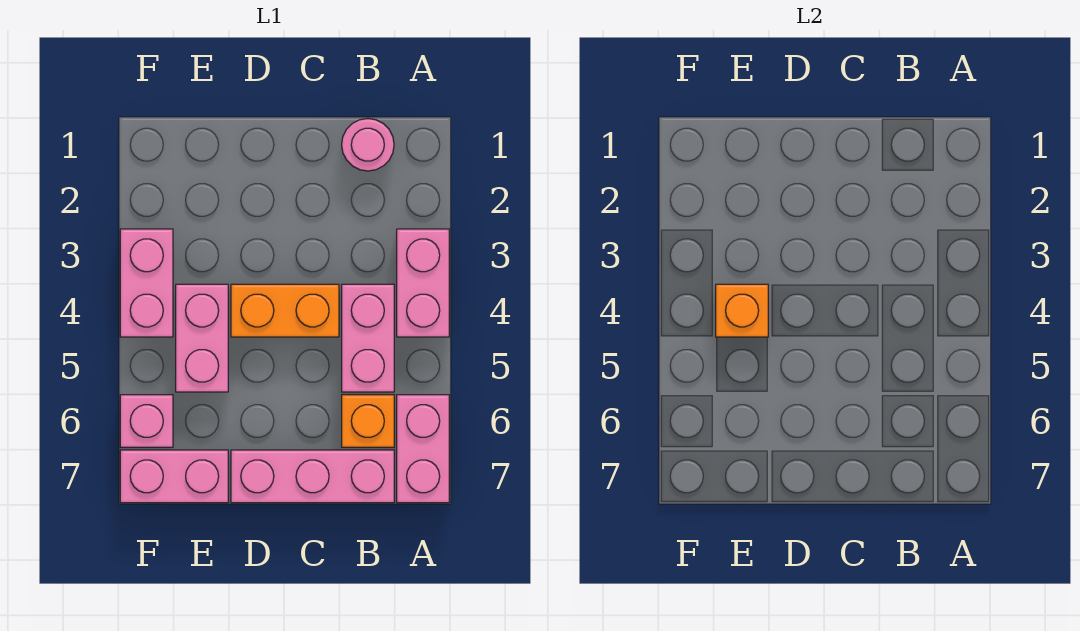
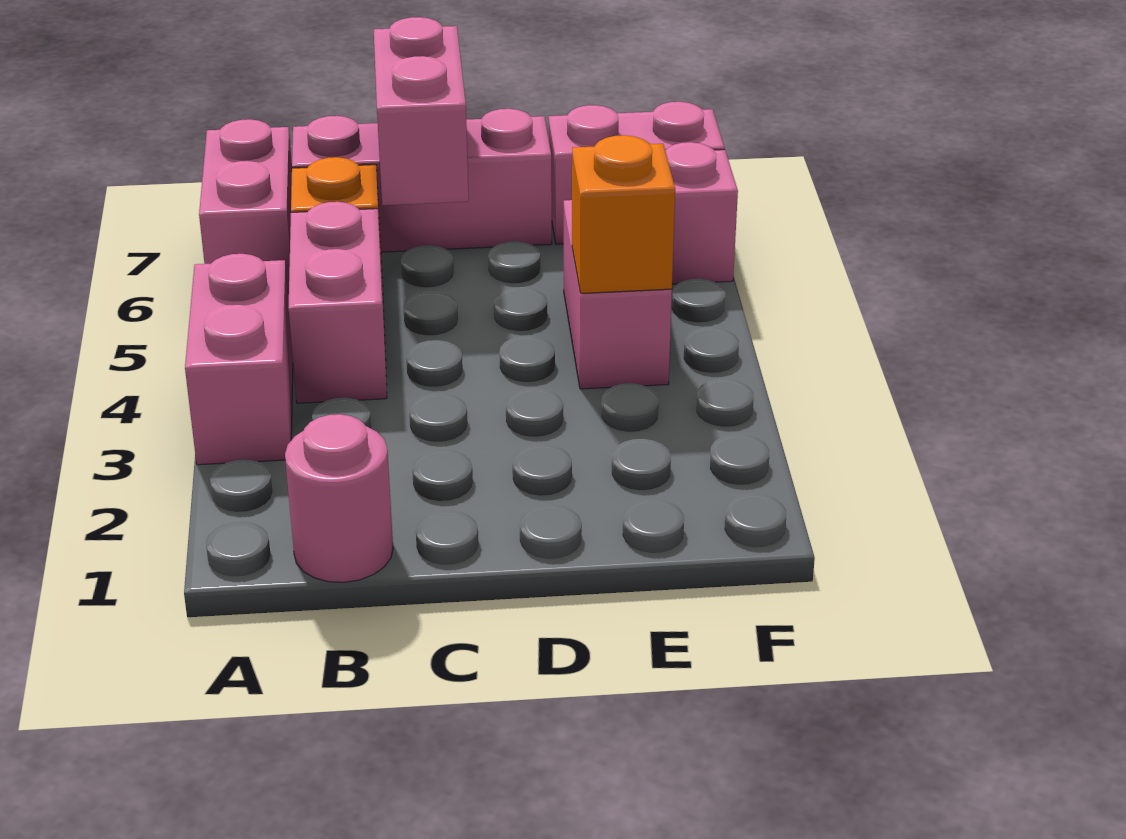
orange brick C4:D4 level 1 -> none
pink brick F3:F4 level 1 -> pink brick C6:C7 level 2

